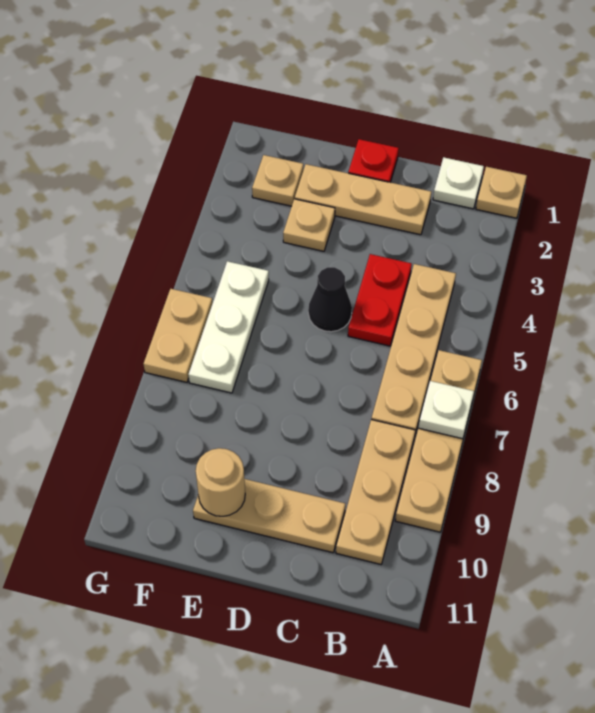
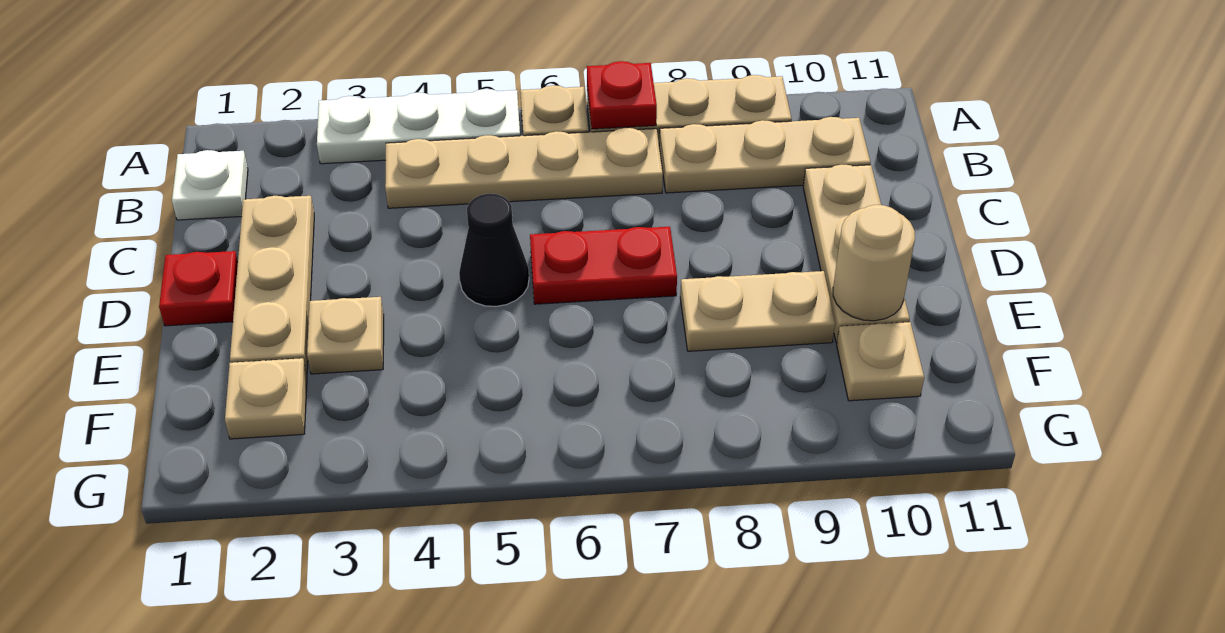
tan plate A1 level 1 -> tan plate F10 level 1
white plate A7 level 2 -> red plate A7 level 2
red plate C4:C5 level 1 -> red plate D6:D7 level 1
white plate F5:F7 level 1 -> white plate A3:A5 level 1
tan plate G6:G7 level 1 -> tan plate E8:E9 level 1

